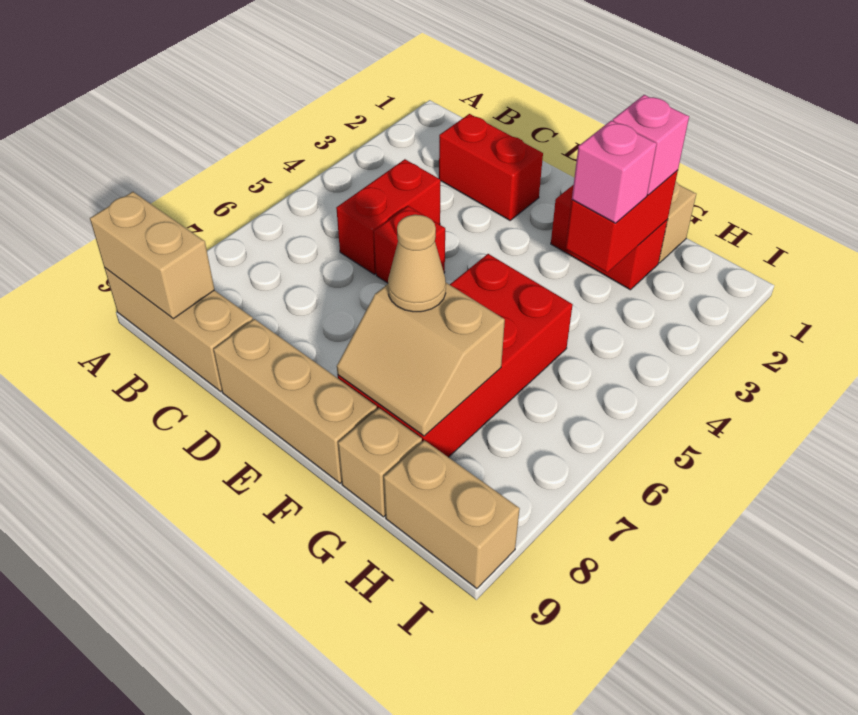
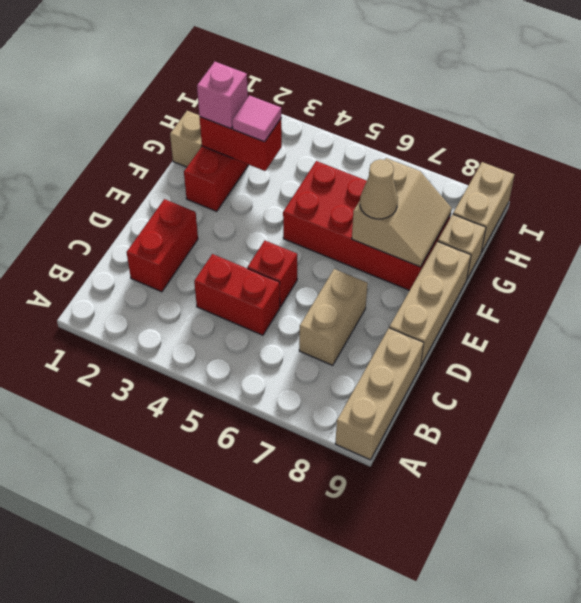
tan brick A9:B9 level 2 -> tan brick C7:D7 level 1
pink brick G3 level 3 -> pink tile G3 level 3

